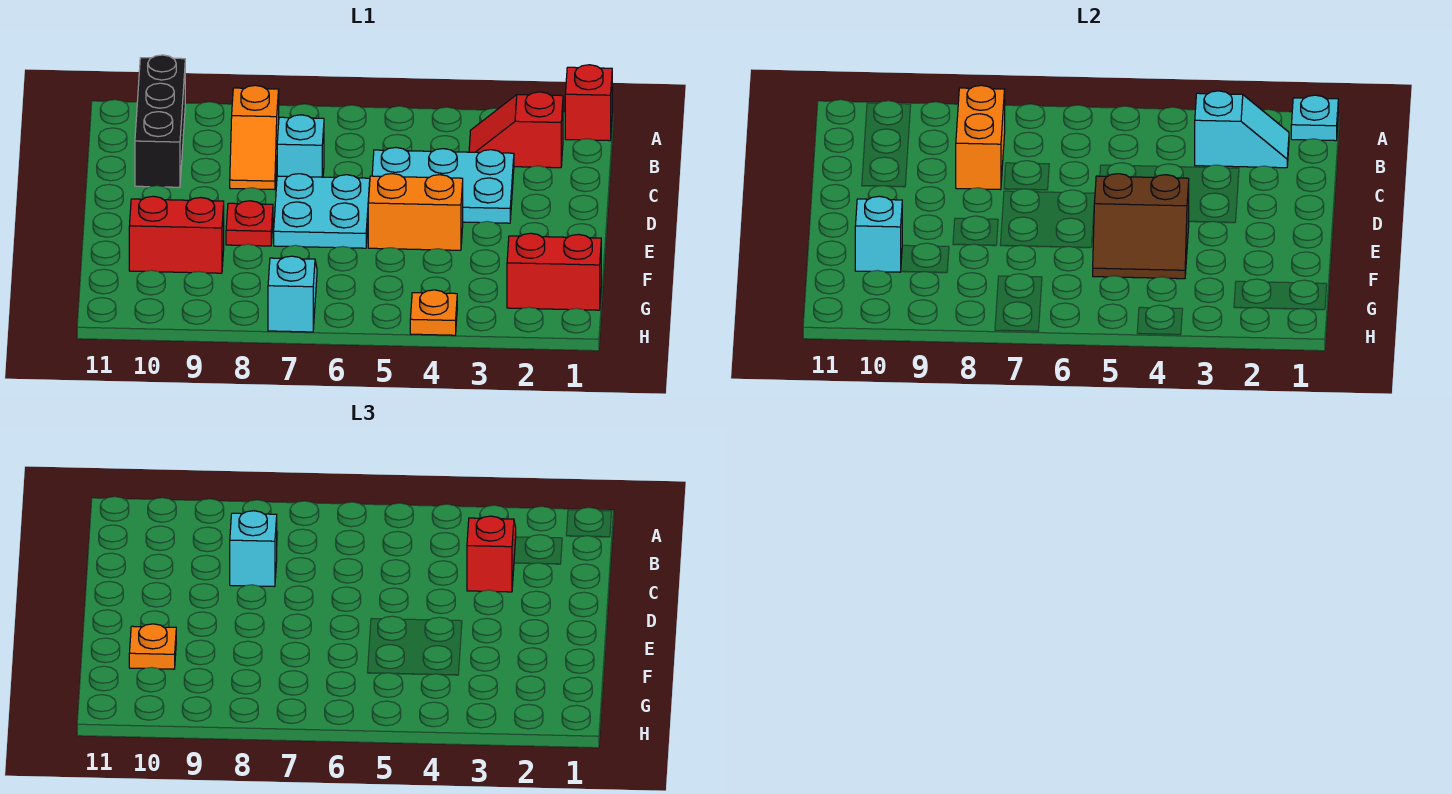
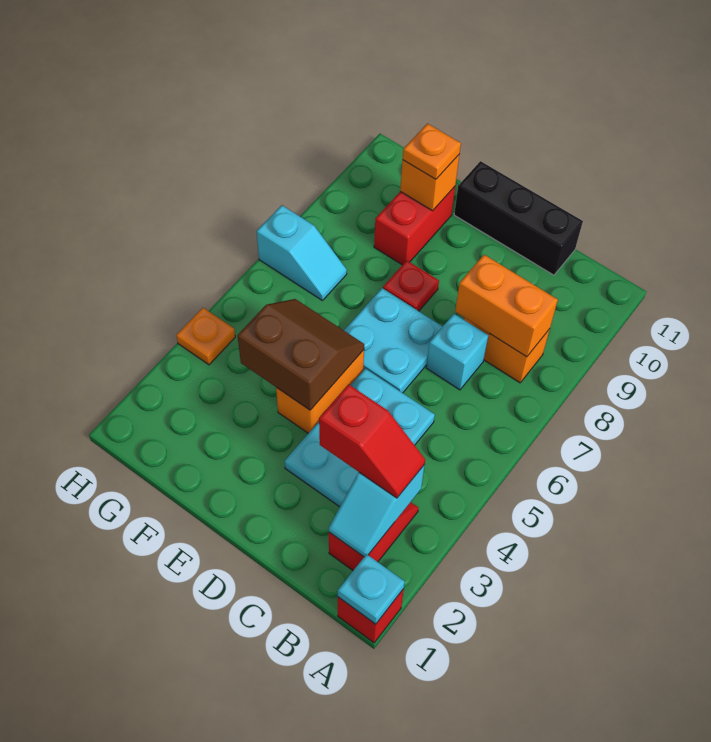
black brick A10:C10 level 1 -> black brick C11:E11 level 1
cyan brick C8 level 3 -> none
brown slope E4:F5 level 2 top E -> brown slope E4:F5 level 2 top 4
cyan brick F10 level 2 -> orange brick F10 level 2
red brick G1:G2 level 1 -> none

